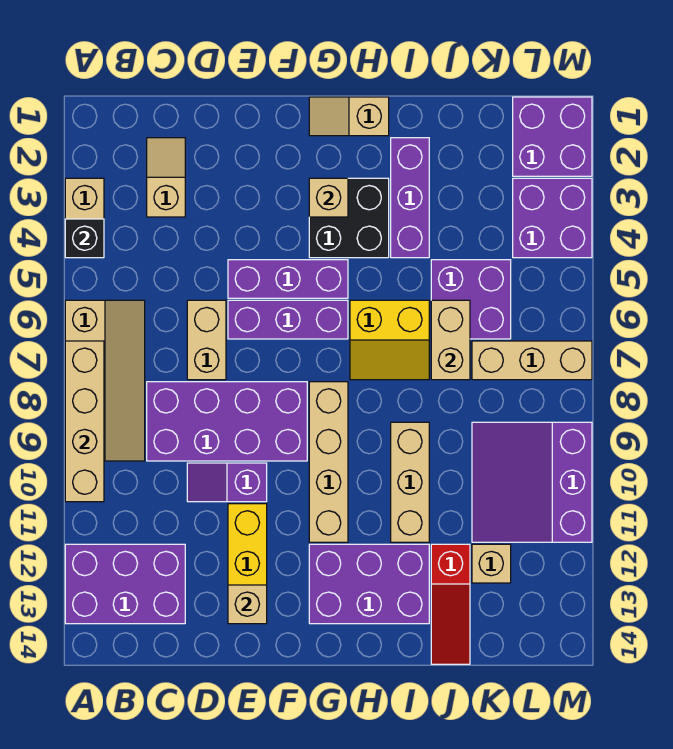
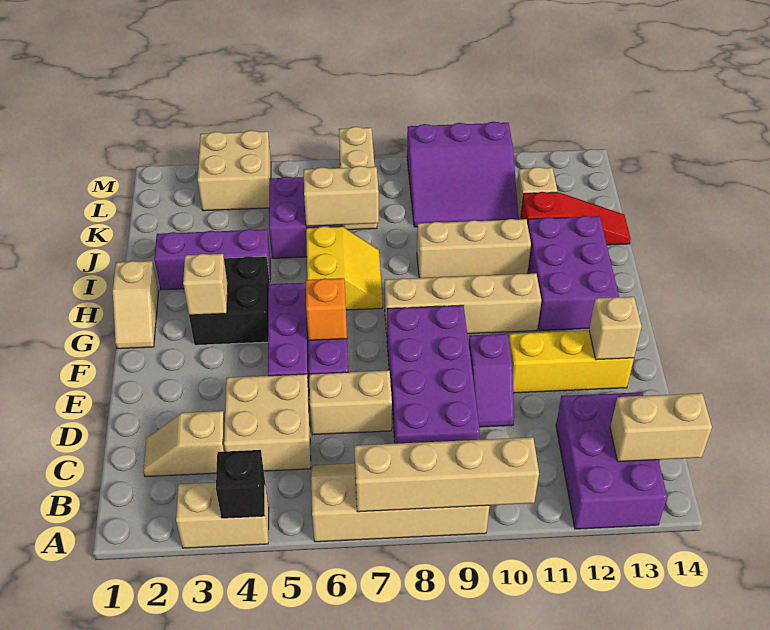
none -> tan brick B13:B14 level 2
none -> tan brick C4:D5 level 1
none -> orange brick F6 level 2
purple brick L1:M2 level 1 -> none
purple brick L3:M4 level 1 -> tan brick L3:M4 level 1

